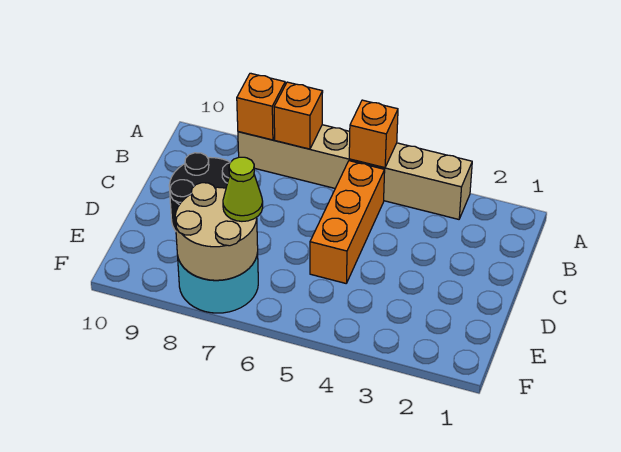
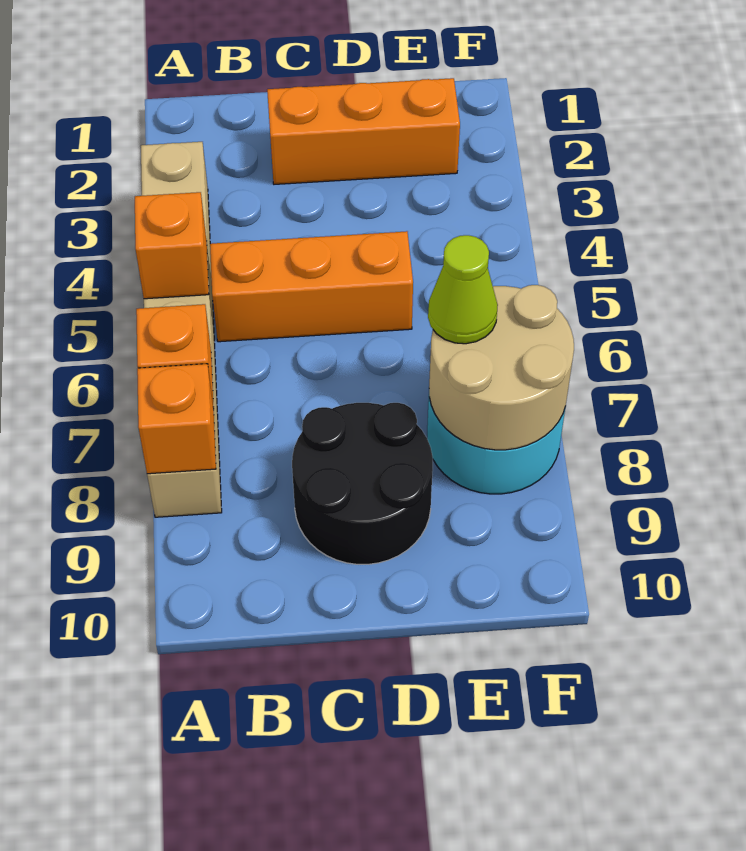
none -> orange brick C2:E2 level 1

